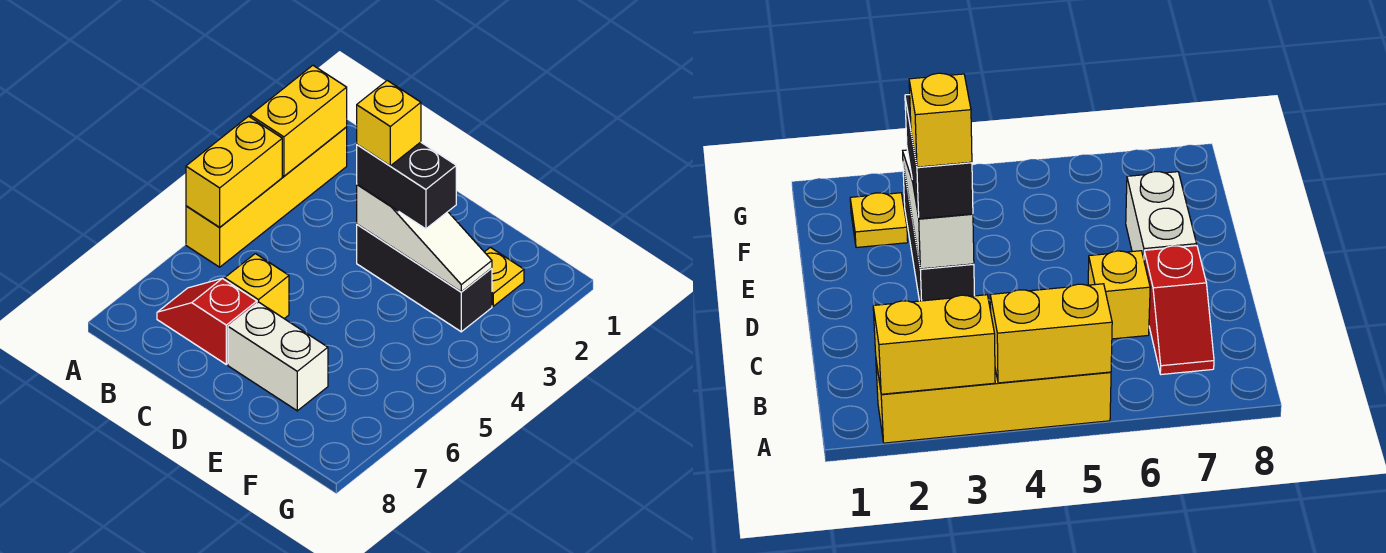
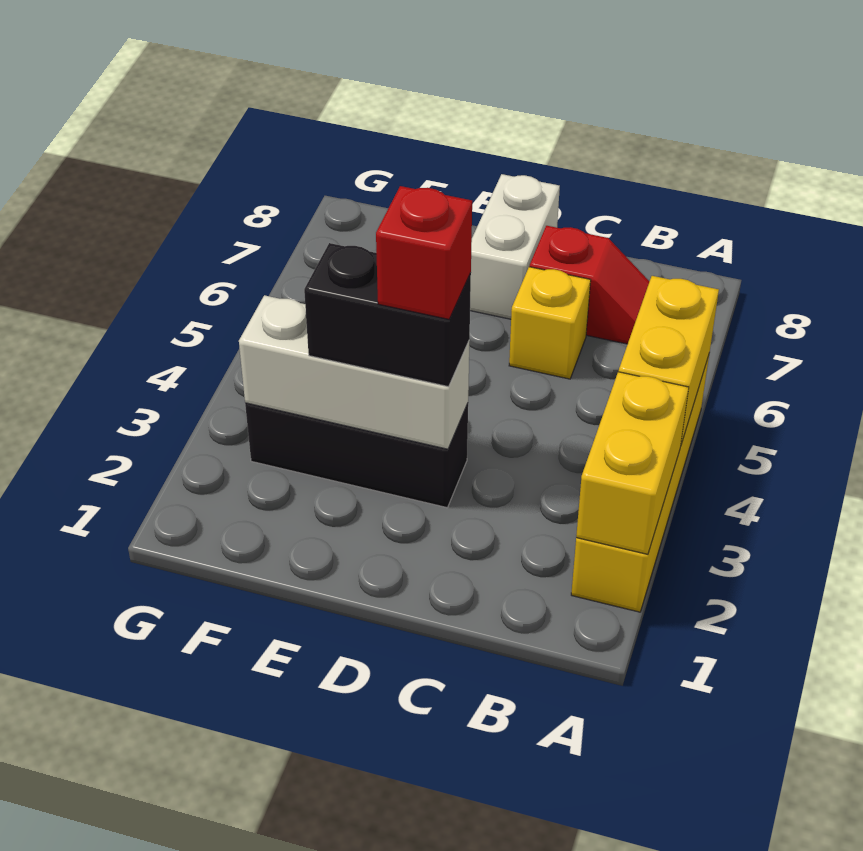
white slope D3:F3 level 2 top D -> white brick D3:F3 level 2
yellow brick D3 level 4 -> red brick D3 level 4
white brick D7:E7 level 1 -> white brick D7:D8 level 1
yellow plate F2 level 1 -> none

